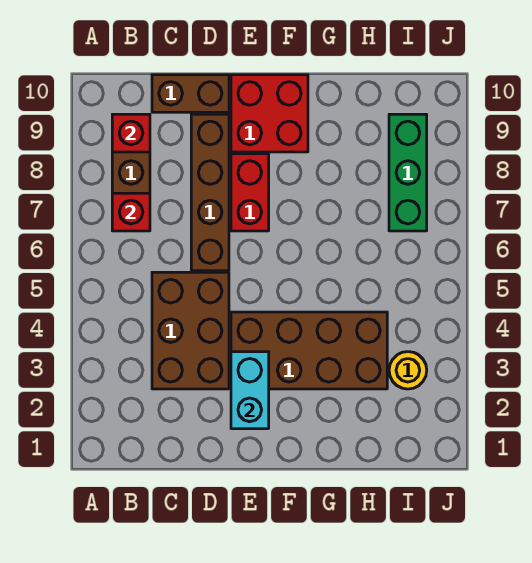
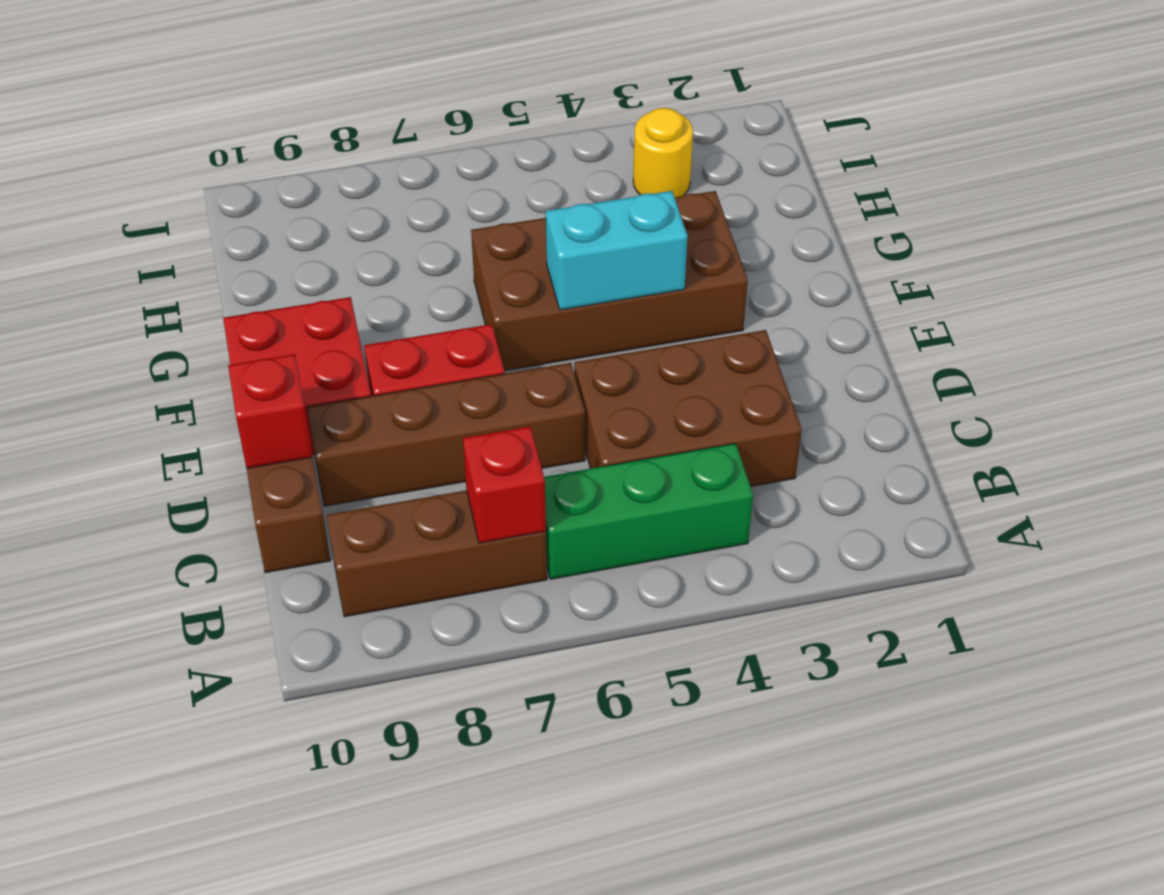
red brick B9 level 2 -> red brick D10 level 2
cyan brick E2:E3 level 2 -> cyan brick F4:F5 level 2
brown brick E3:H4 level 1 -> brown brick F3:G6 level 1
green brick I7:I9 level 1 -> green brick B4:B6 level 1

